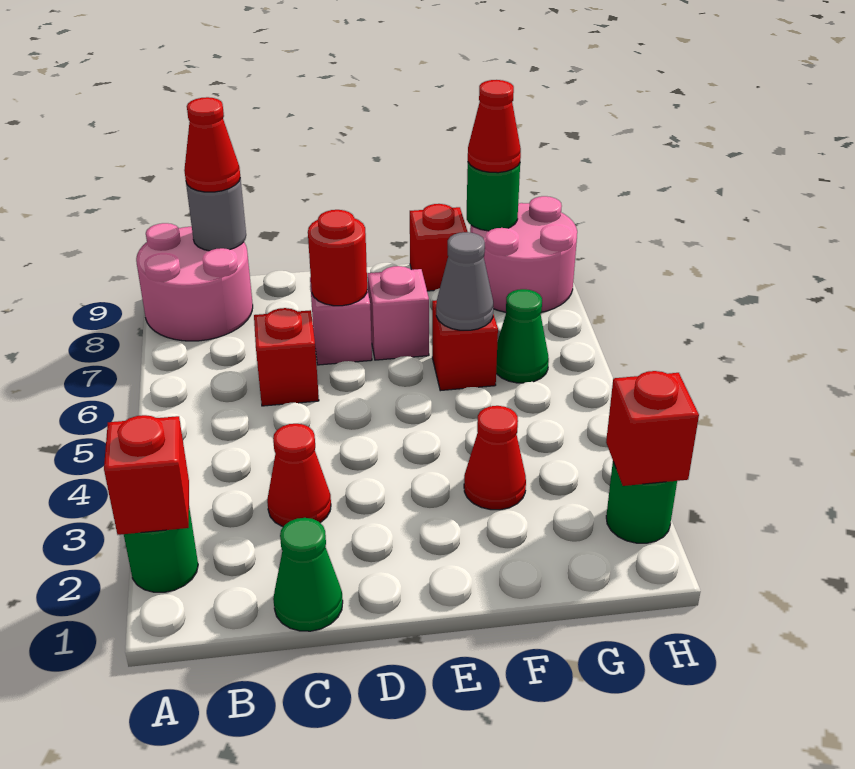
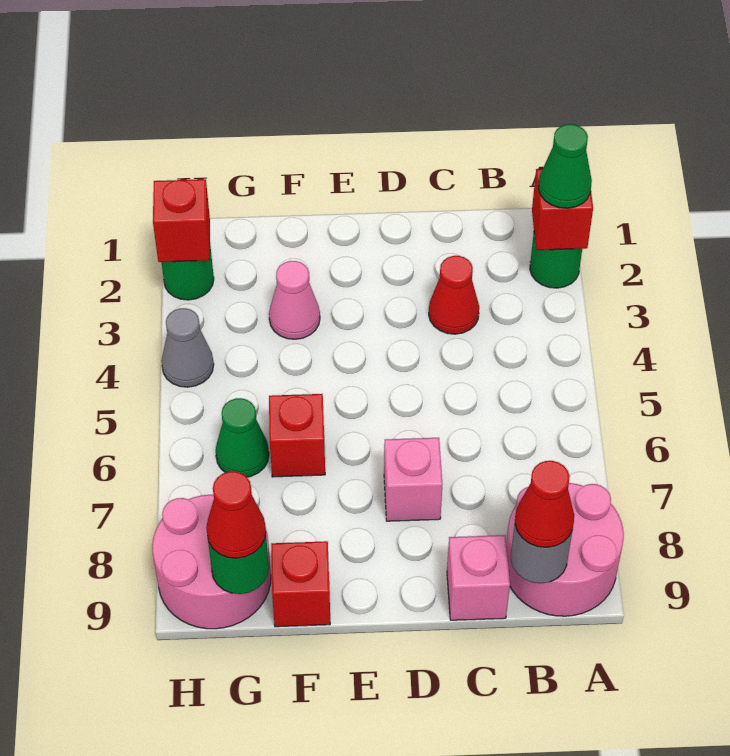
green cone C1 level 1 -> green cone A2 level 3
red brick C6 level 1 -> none
red round brick D7 level 2 -> none
pink brick E7 level 1 -> pink brick C9 level 1
red cone F3 level 1 -> pink cone F3 level 1
grey cone F6 level 2 -> grey cone H4 level 1

